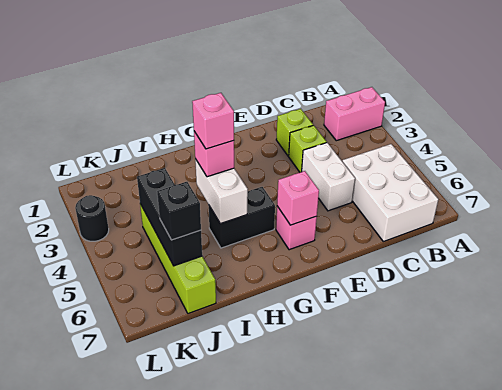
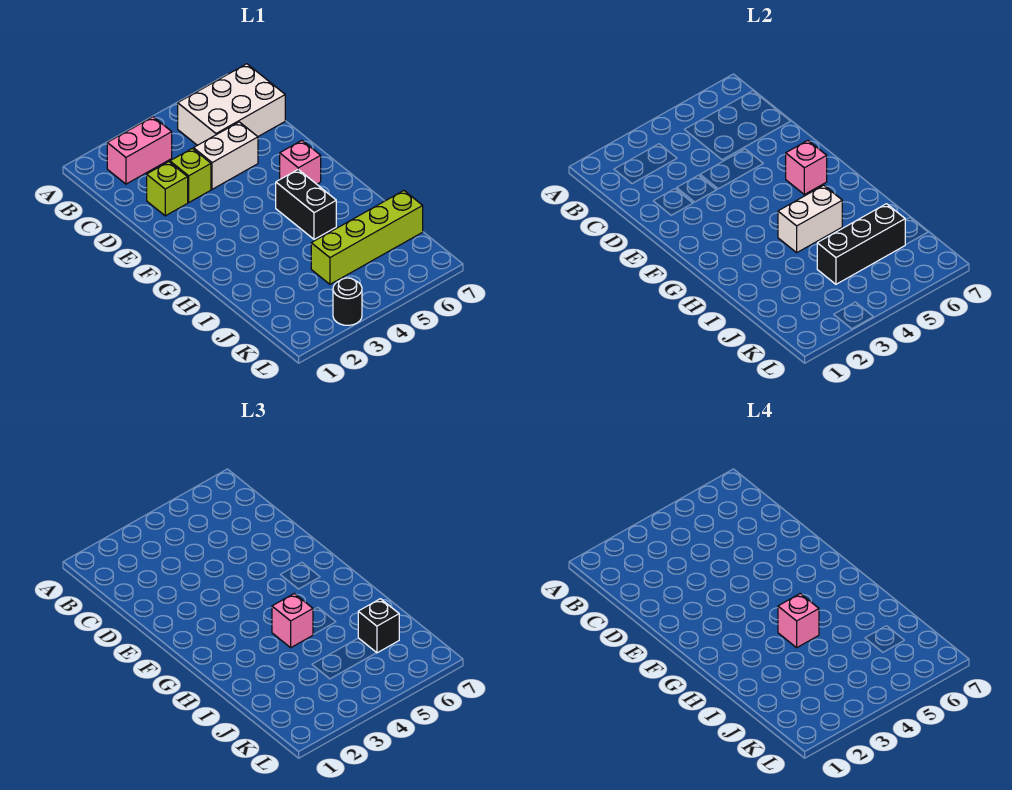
pink brick A2:B2 level 1 -> pink brick B2:B3 level 1

